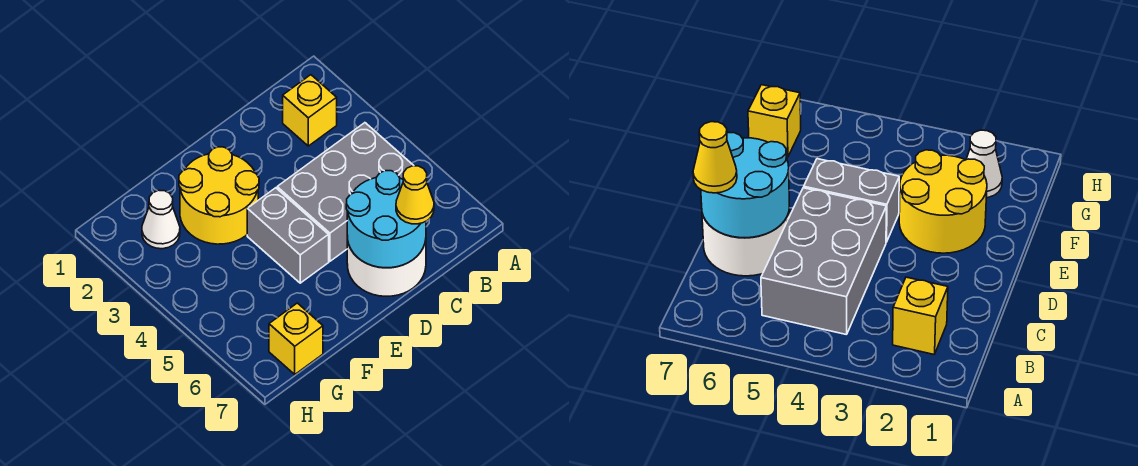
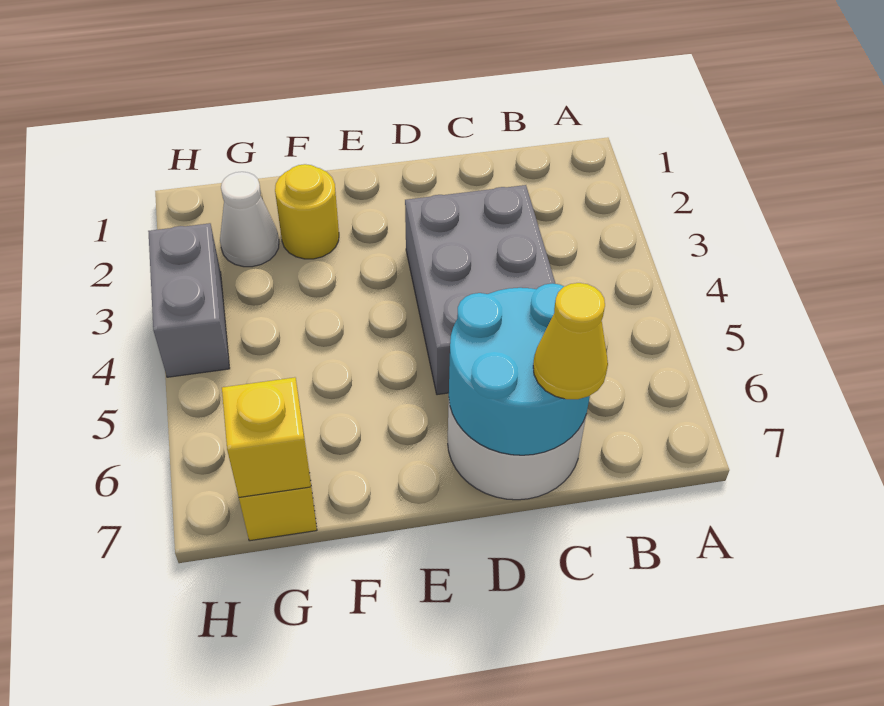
yellow brick B2 level 1 -> yellow brick G7 level 2
grey brick B4:D5 level 1 -> grey brick C3:D5 level 1
yellow round brick E2:F3 level 1 -> yellow round brick F2 level 1
grey brick E4:E5 level 1 -> grey brick H3:H4 level 1

